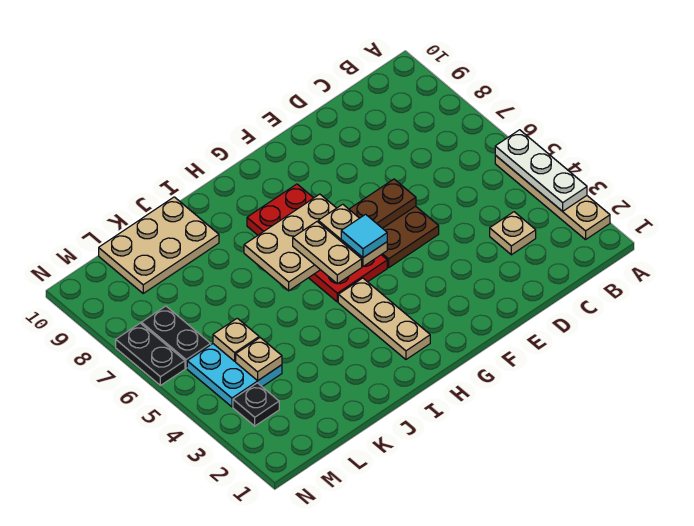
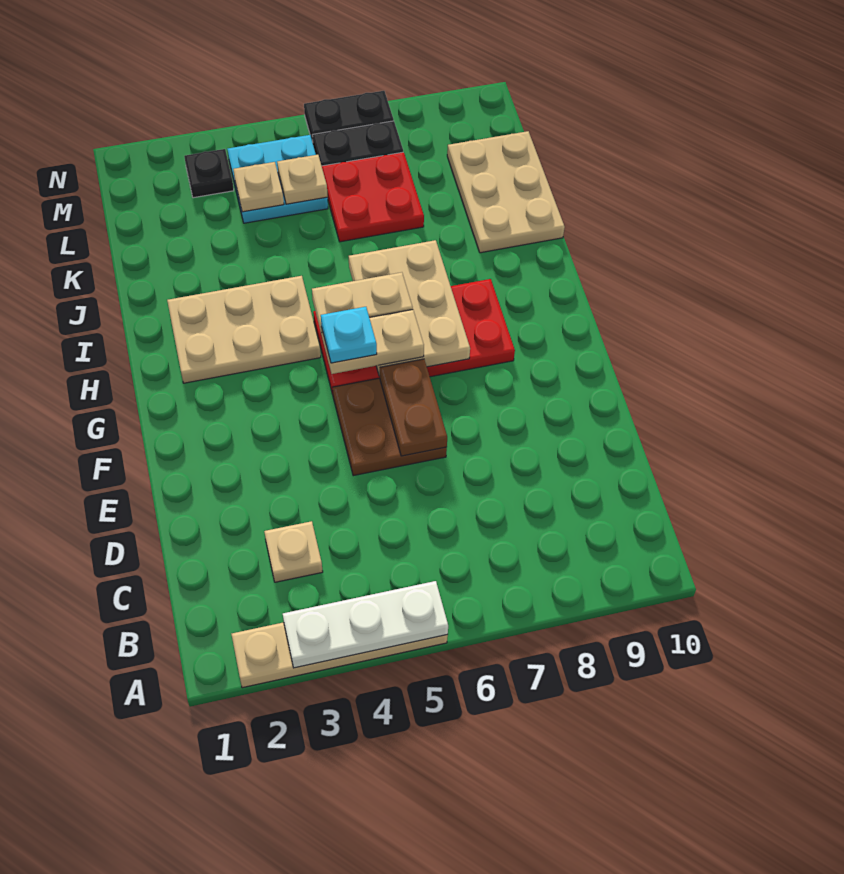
cyan tile G5 level 4 -> cyan plate G5 level 4
tan plate H2:H4 level 1 -> tan plate H2:I4 level 1
none -> red plate K6:L7 level 1

